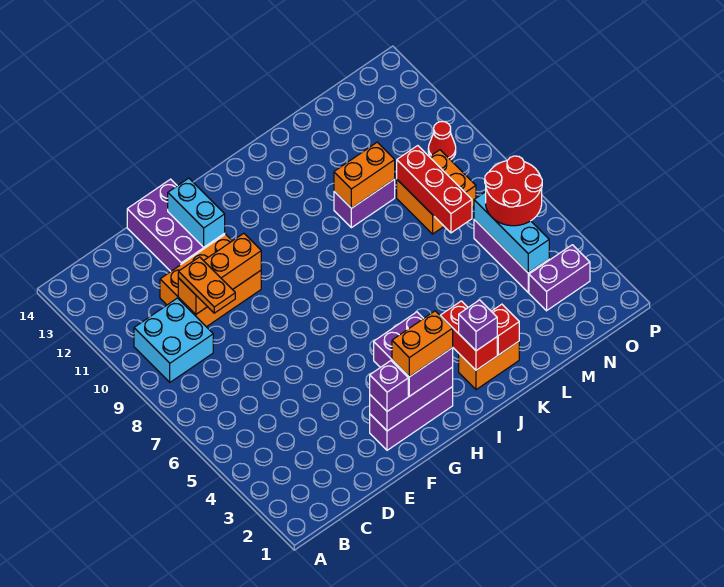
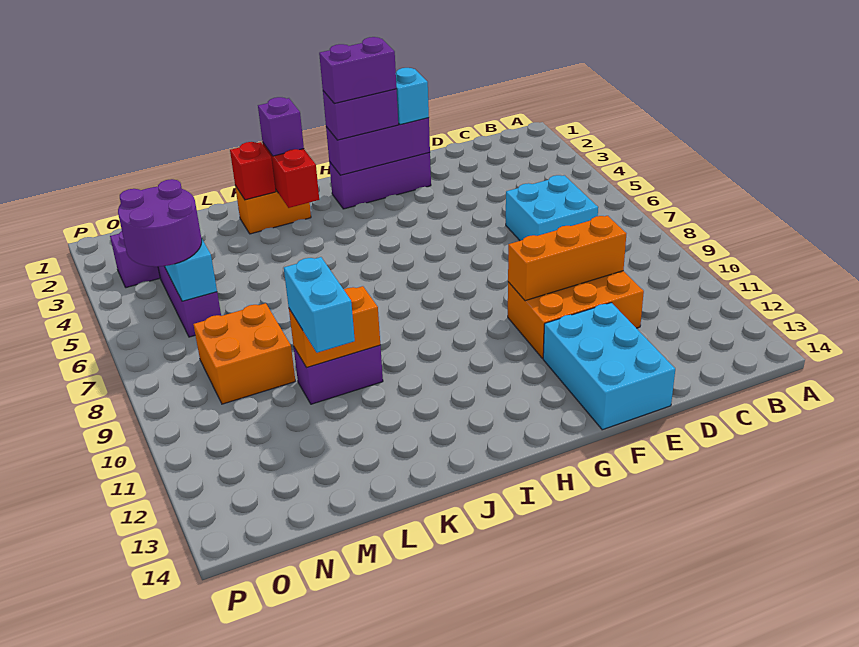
cyan brick B9:C10 level 1 -> cyan brick C6:D7 level 1
orange plate D9:D10 level 3 -> none
purple brick E12:F14 level 1 -> cyan brick E12:F14 level 1
purple brick F2 level 3 -> cyan brick F2 level 3
cyan brick F12:F13 level 2 -> cyan brick L10:L11 level 3
purple brick G2:H3 level 3 -> purple brick G2:H2 level 3
orange brick G2:H2 level 4 -> purple brick G2:H2 level 4
red brick M7:M9 level 2 -> none
red round brick N5:O6 level 3 -> purple round brick N5:O6 level 3
red cone O10 level 1 -> none

